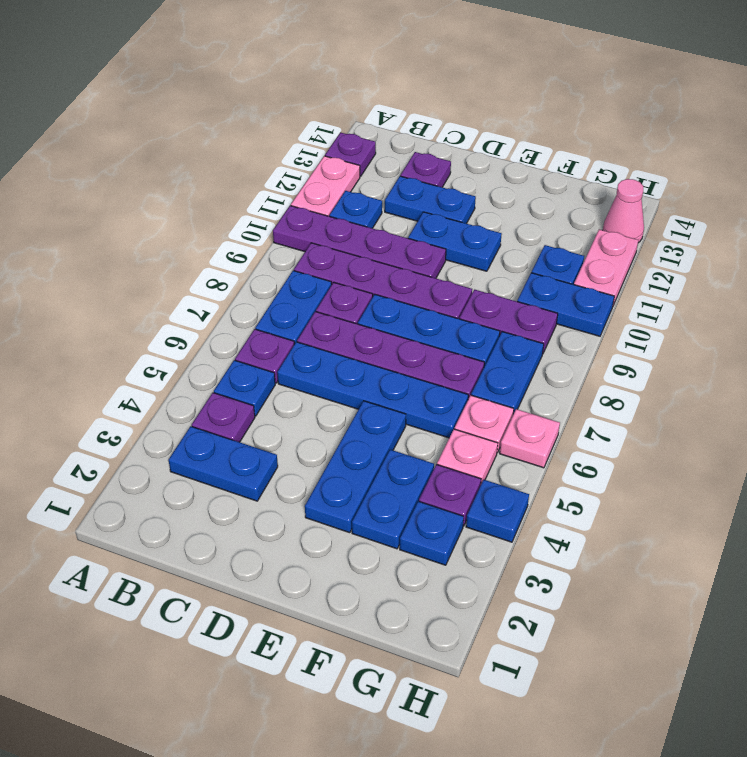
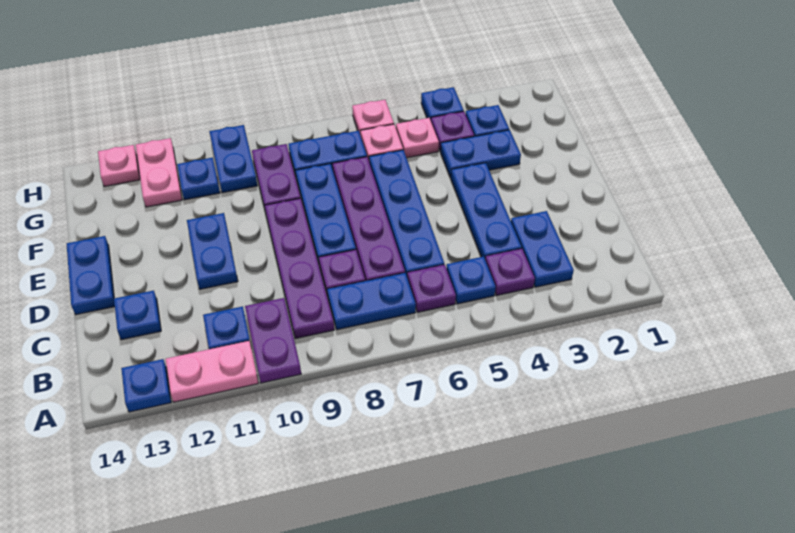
purple plate A10:D10 level 1 -> purple plate A10:B10 level 1
purple plate A13 level 1 -> blue plate A13 level 1
blue plate C12:D12 level 1 -> blue plate D14:E14 level 1
purple plate C13 level 1 -> blue plate C13 level 1
blue plate E3:E5 level 1 -> blue plate C4:E4 level 1
pink plate H11:H12 level 1 -> pink plate G12:H12 level 1
pink cone H13 level 1 -> pink plate H13 level 1

